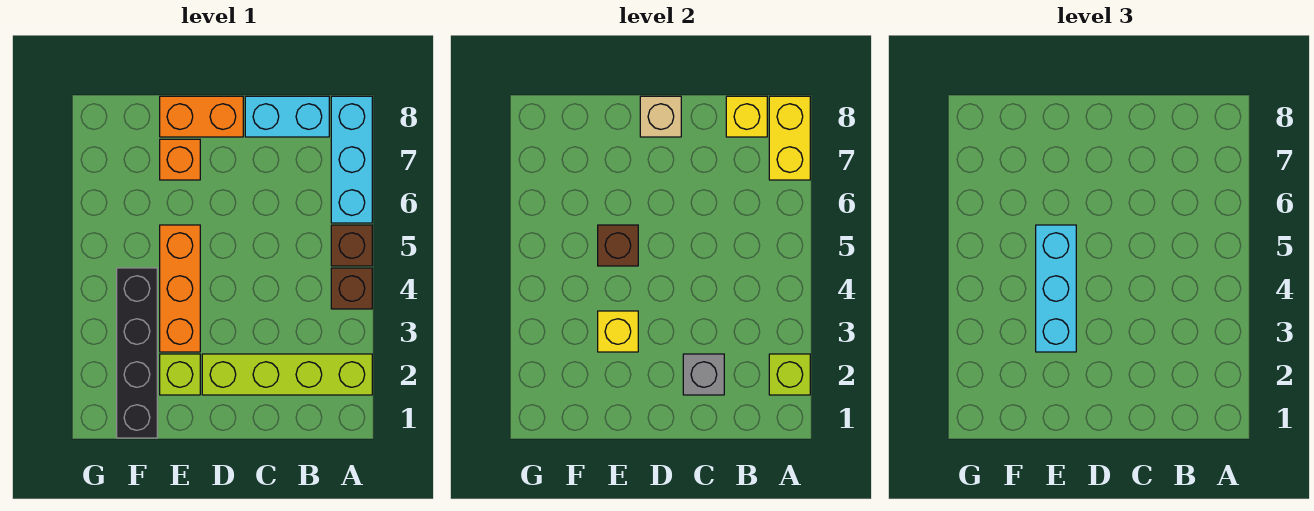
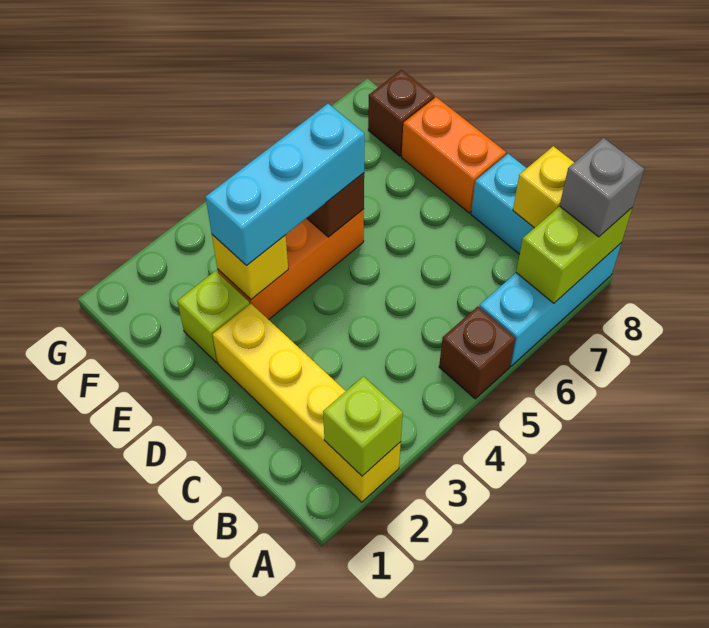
lime brick A2:D2 level 1 -> yellow brick A2:D2 level 1
brown brick A4 level 1 -> brown brick F8 level 1
yellow brick A7:A8 level 2 -> lime brick A7:A8 level 2
grey brick C2 level 2 -> grey brick A8 level 3
tan brick D8 level 2 -> none
orange brick E7 level 1 -> none
black brick F1:F4 level 1 -> none

